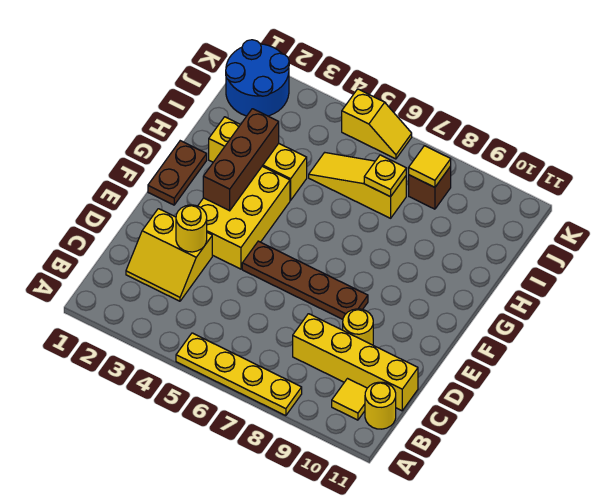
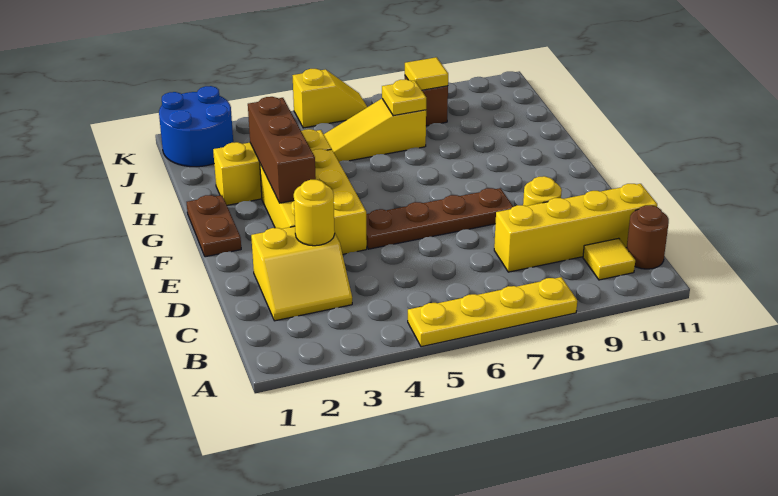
yellow round brick B11 level 1 -> brown round brick B11 level 1

